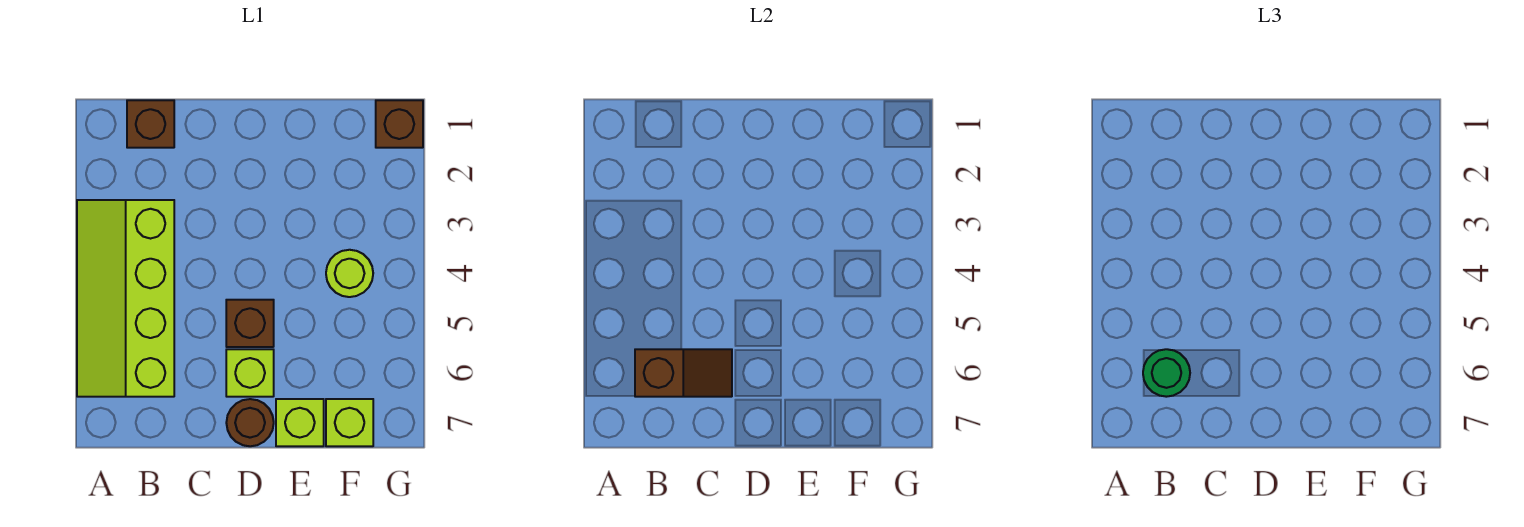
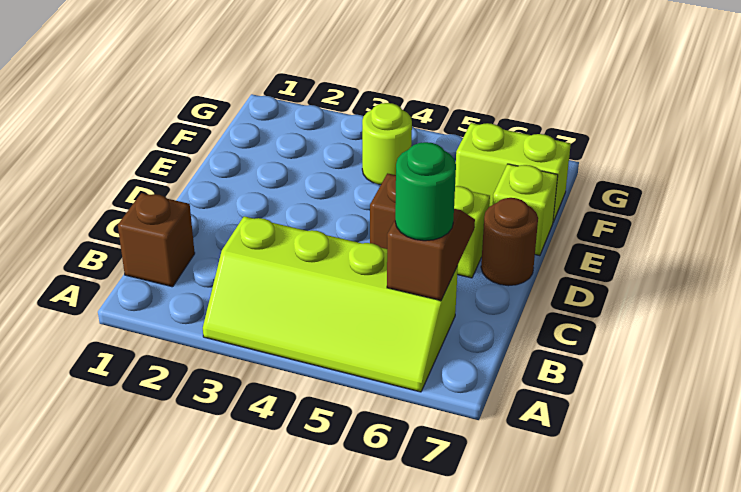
lime brick F7 level 1 -> lime brick F6:F7 level 1
brown brick G1 level 1 -> none

